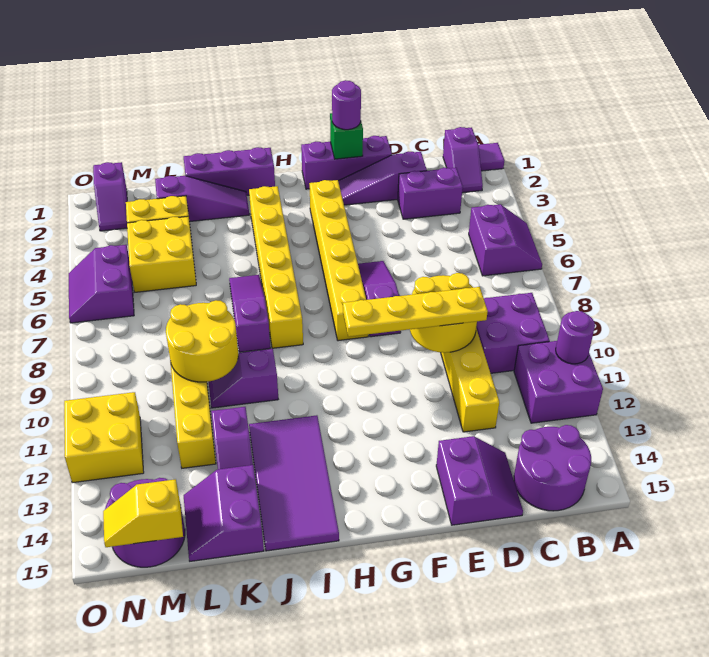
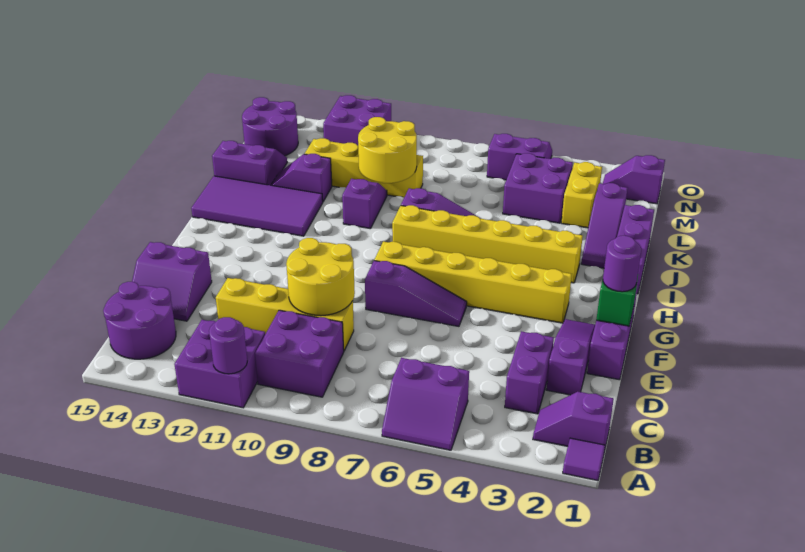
yellow plate D10:G10 level 3 -> none
yellow brick L4:M5 level 1 -> purple brick L4:M5 level 1
yellow slope M15:N15 level 2 top M -> none
yellow brick N11:O12 level 1 -> purple brick N11:O12 level 1

